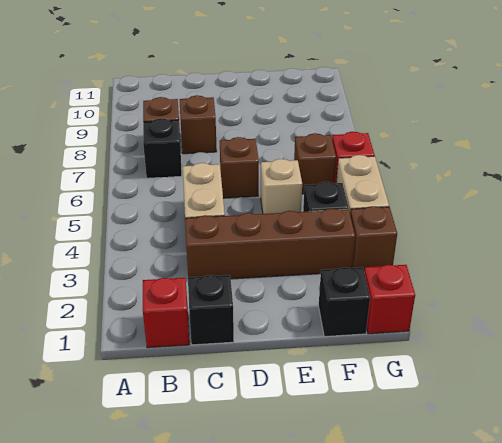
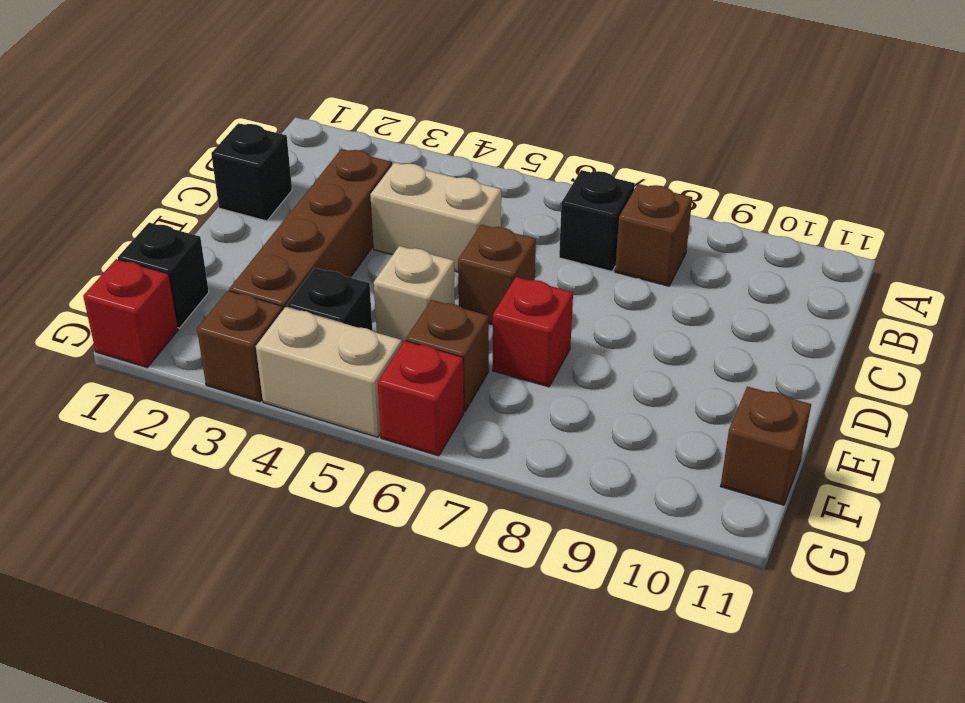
red brick B1 level 1 -> red brick E7 level 1
brown brick C8 level 1 -> brown brick F11 level 1

